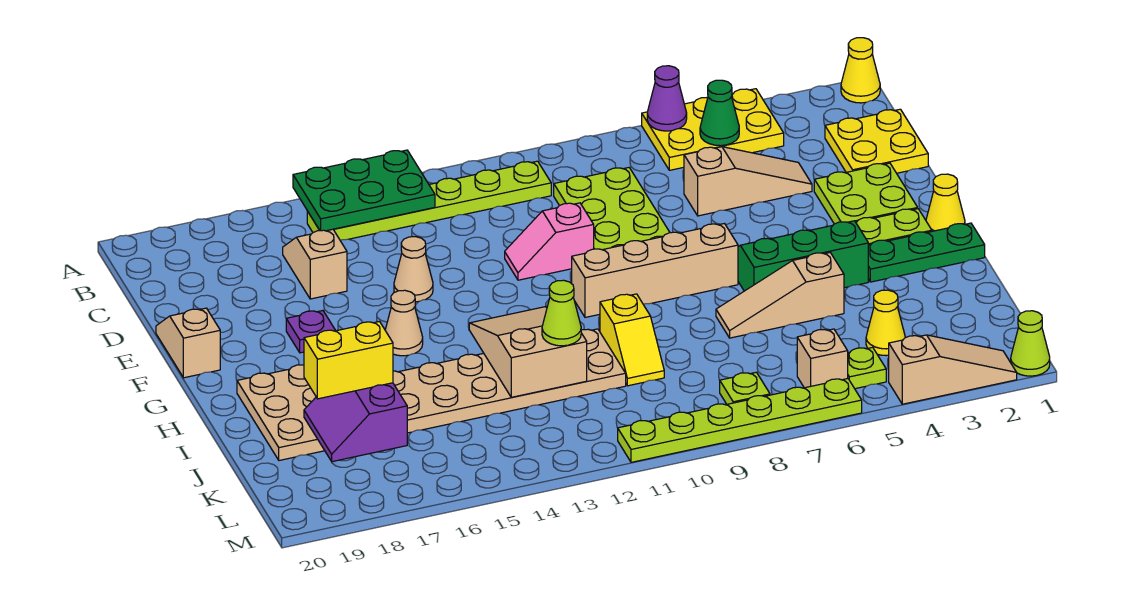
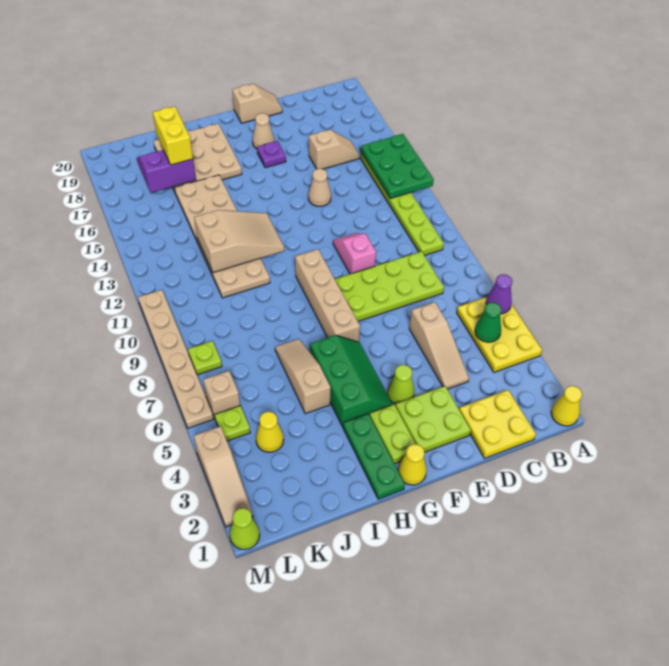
tan cone G15 level 1 -> tan cone F18 level 1
yellow slope I10:J10 level 1 top I -> none
lime cone J12 level 3 -> lime cone F4 level 1
lime plate M6:M11 level 1 -> tan plate M6:M11 level 1

